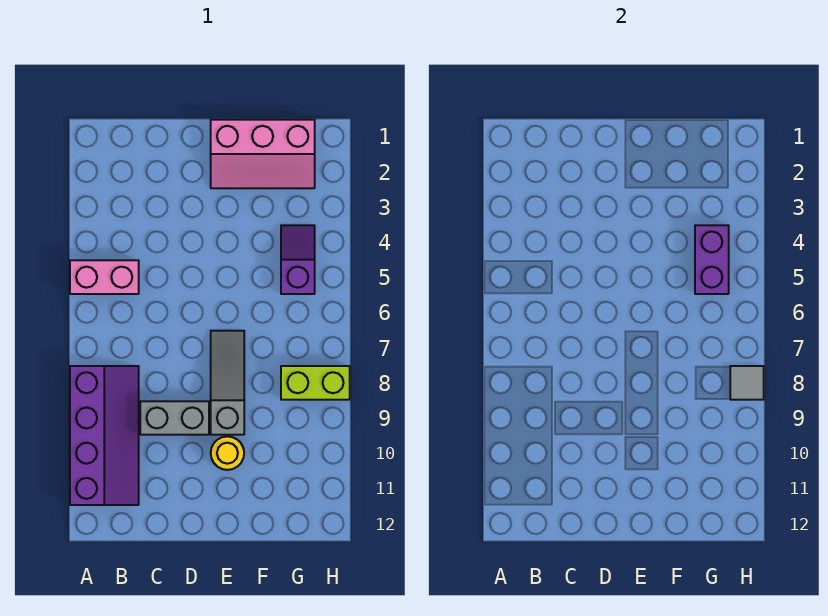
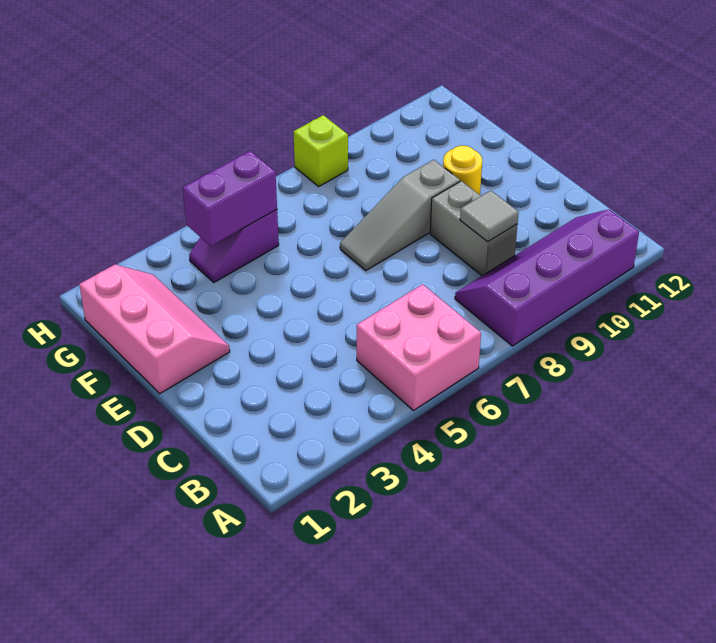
pink brick A5:B5 level 1 -> pink brick A5:B6 level 1
lime brick G8:H8 level 1 -> lime brick H8 level 1
grey tile H8 level 2 -> grey tile C9 level 2

